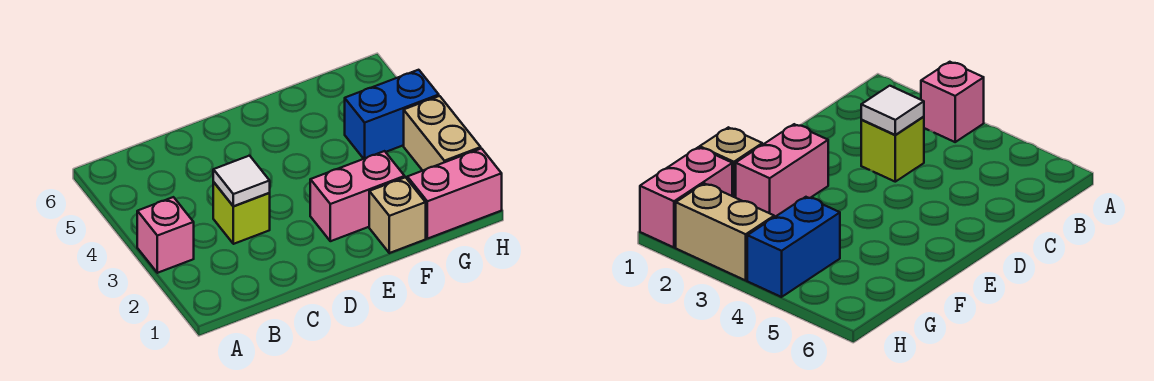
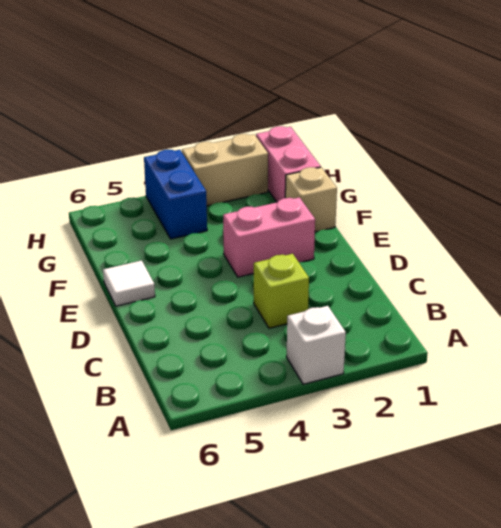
pink brick A3 level 1 -> white brick A3 level 1
white tile C3 level 2 -> white tile E6 level 1
pink brick E2:F2 level 1 -> pink brick E2:E3 level 1

